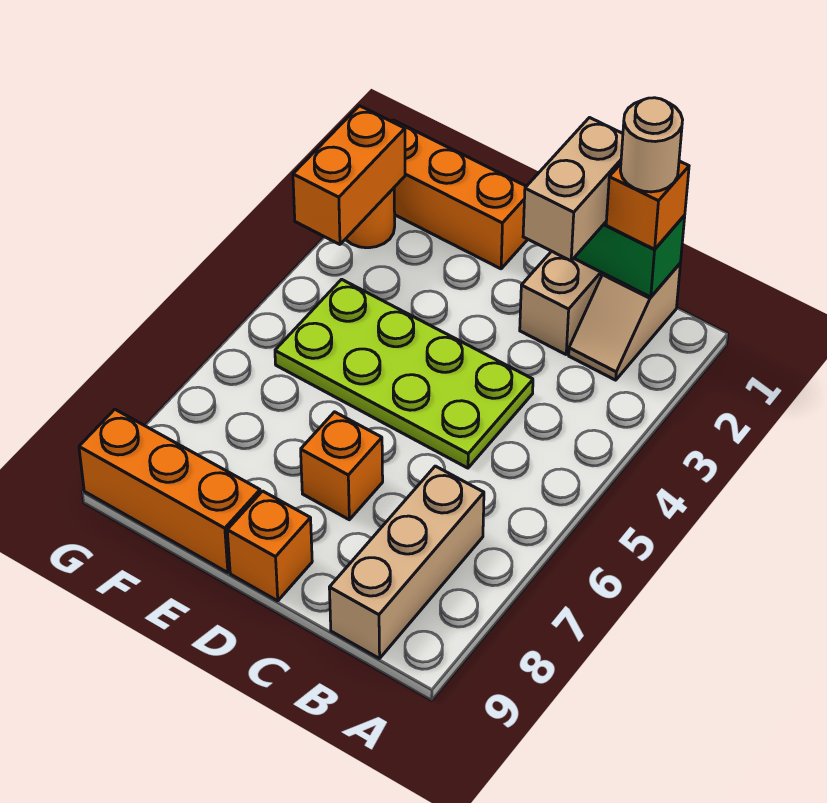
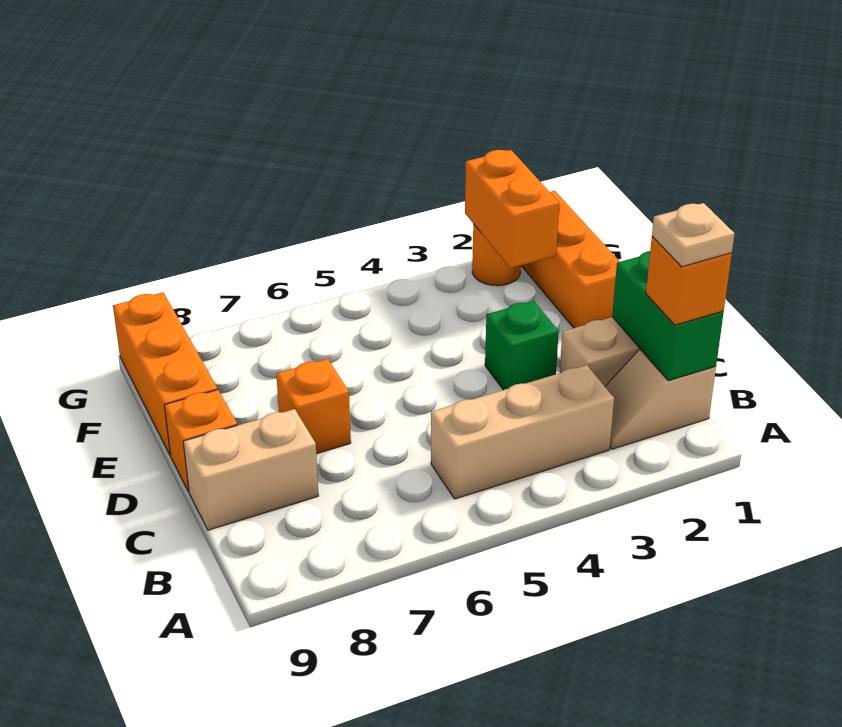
tan round brick B1 level 4 -> tan plate B1 level 4
tan brick B7:B9 level 1 -> tan brick B3:B5 level 1
tan brick C1:C2 level 3 -> tan brick C8:C9 level 1
lime plate C4:F5 level 1 -> none
none -> green brick D3 level 1
orange brick G2:G3 level 2 -> orange brick F2:G2 level 2

